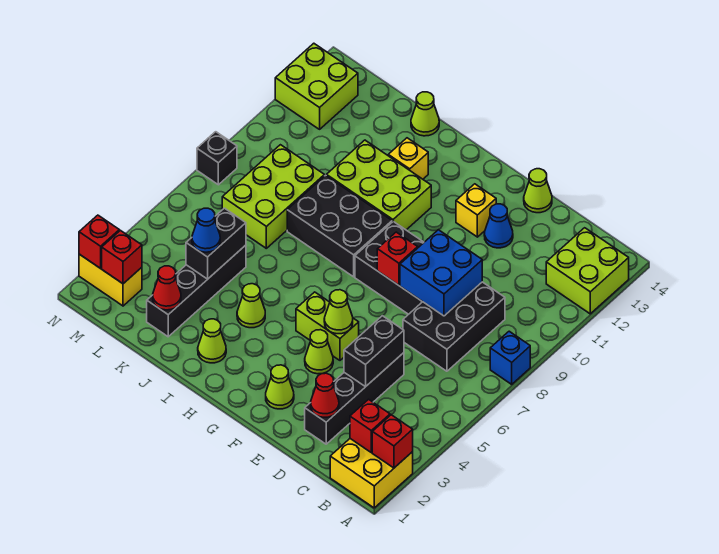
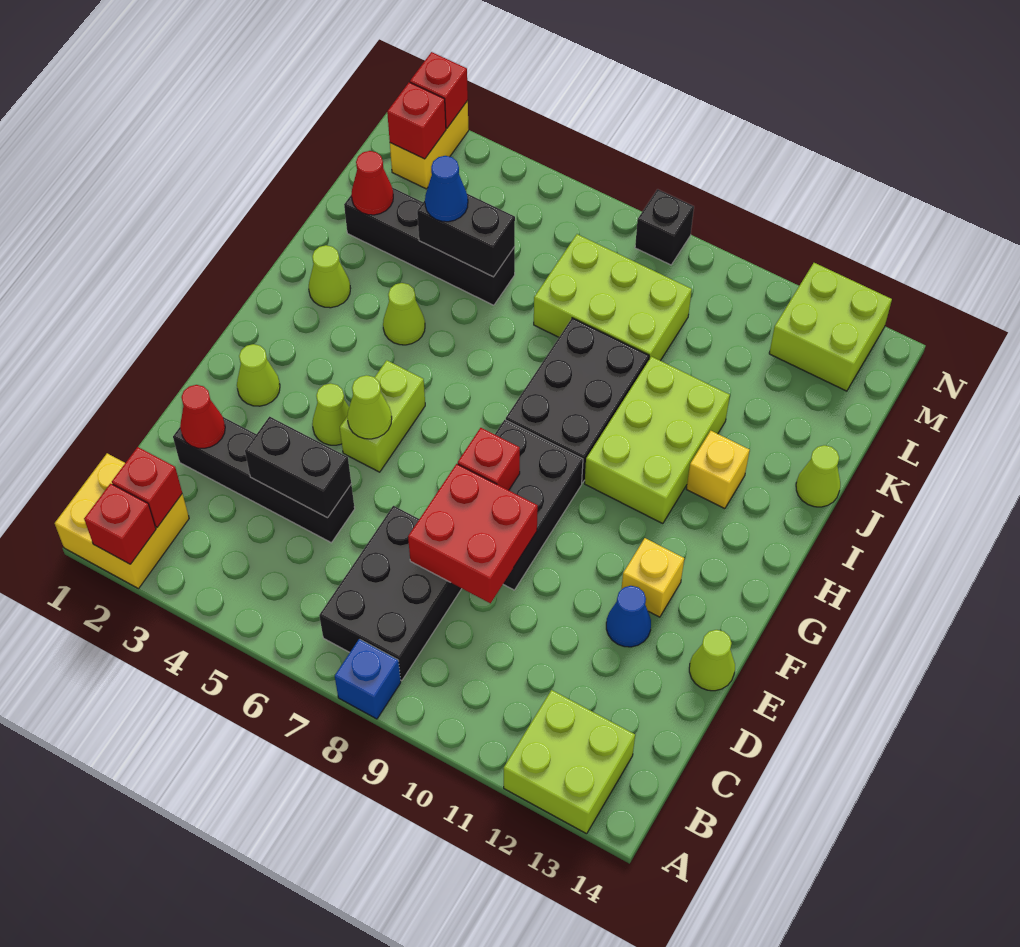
black brick C7:D9 level 1 -> black brick B7:D8 level 1
blue brick D8:E9 level 2 -> red brick D8:E9 level 2

